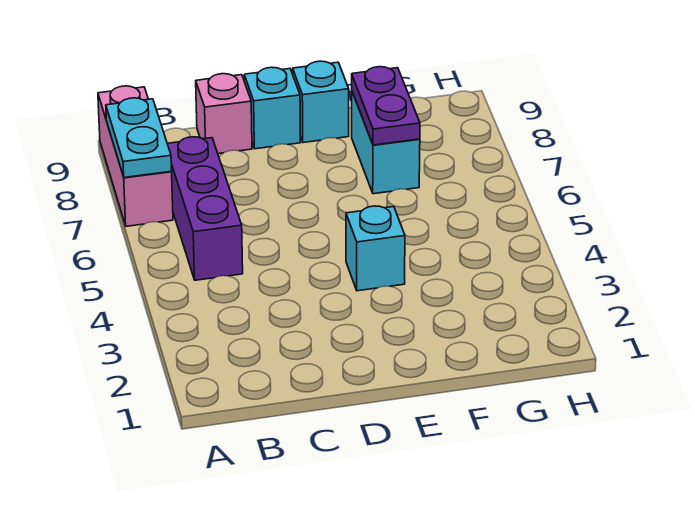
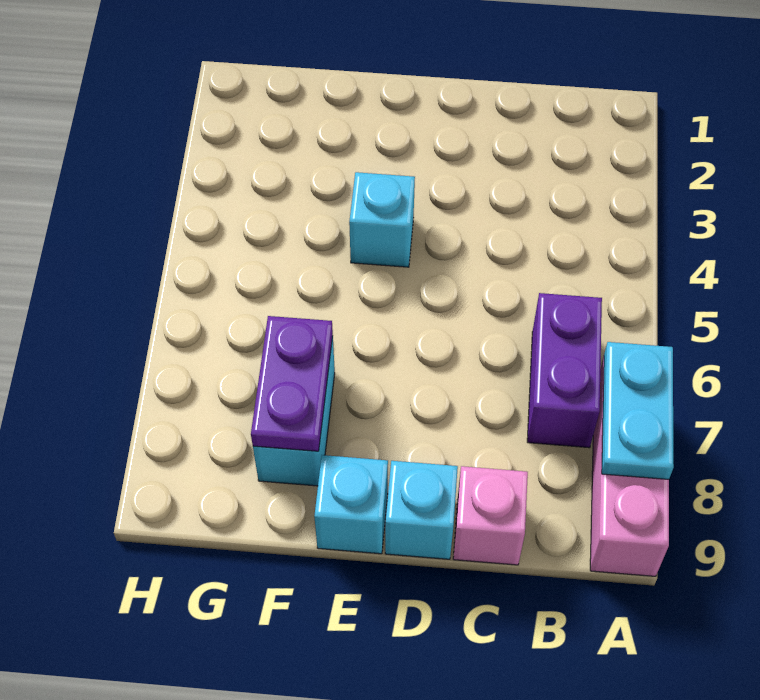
purple brick B5:B7 level 1 -> purple brick B6:B7 level 1

